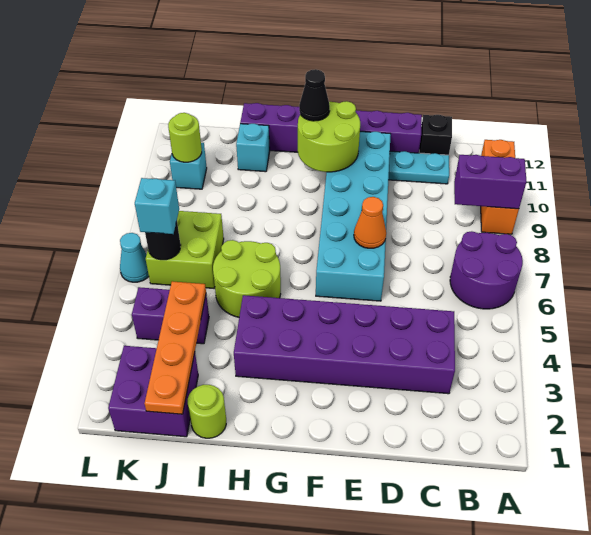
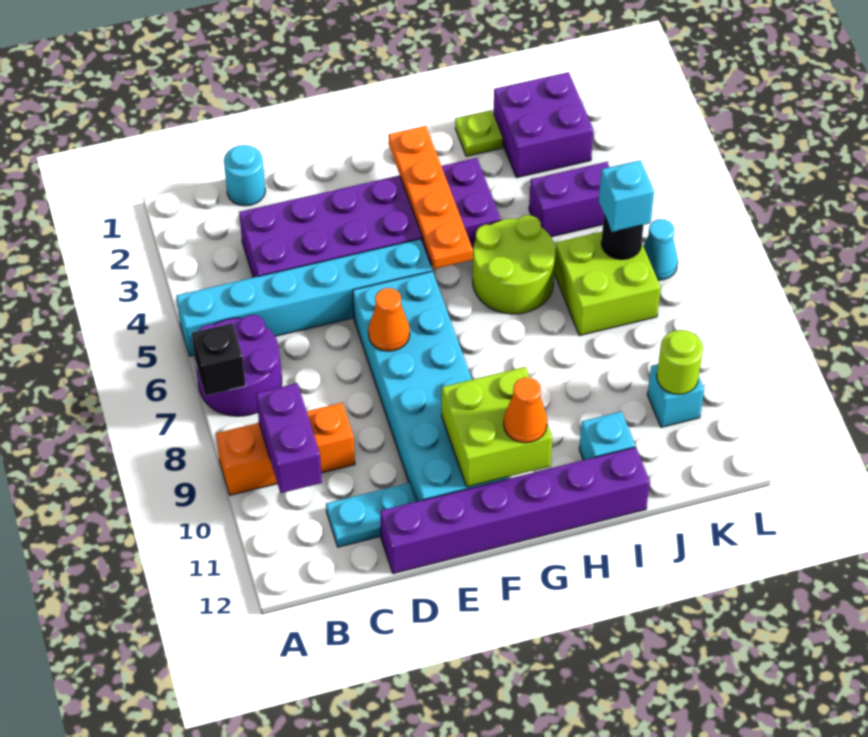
none -> cyan brick A5:F5 level 1
orange brick A9:A11 level 1 -> orange brick A9:C9 level 1
purple brick A9:B9 level 2 -> purple brick B9:B10 level 2
none -> cyan round brick C1 level 1
black brick C12 level 1 -> black brick A7 level 2
lime round brick F10:G11 level 2 -> lime brick F10:G11 level 2
black cone G11 level 3 -> orange cone G11 level 3
lime round brick I1 level 1 -> lime plate I1 level 1
orange plate J1:J4 level 2 -> orange plate G2:G5 level 2

